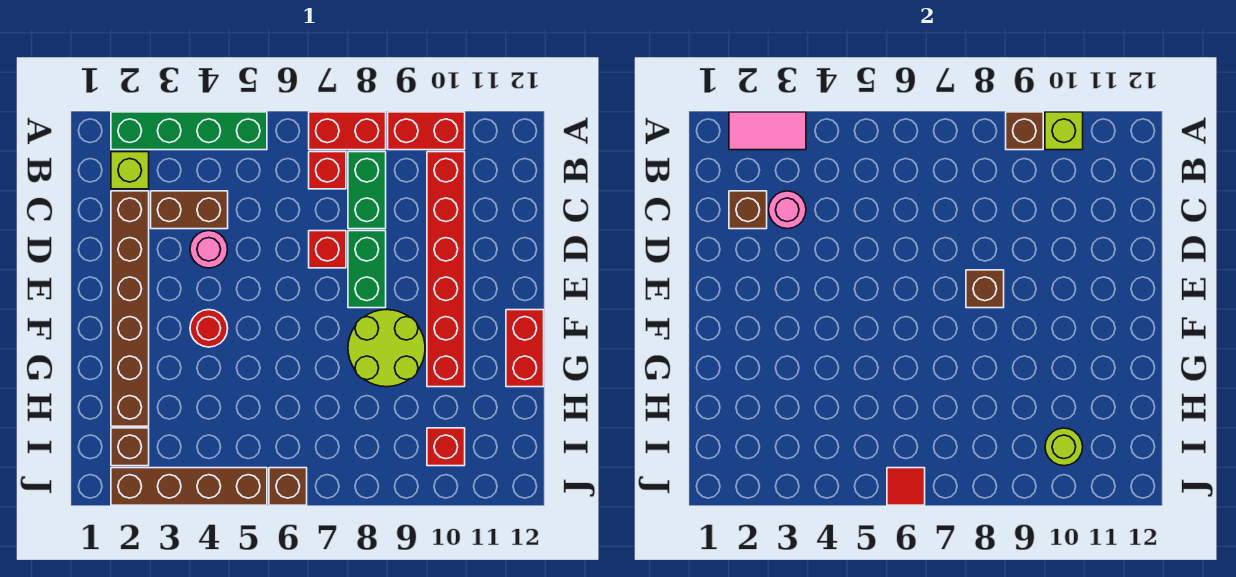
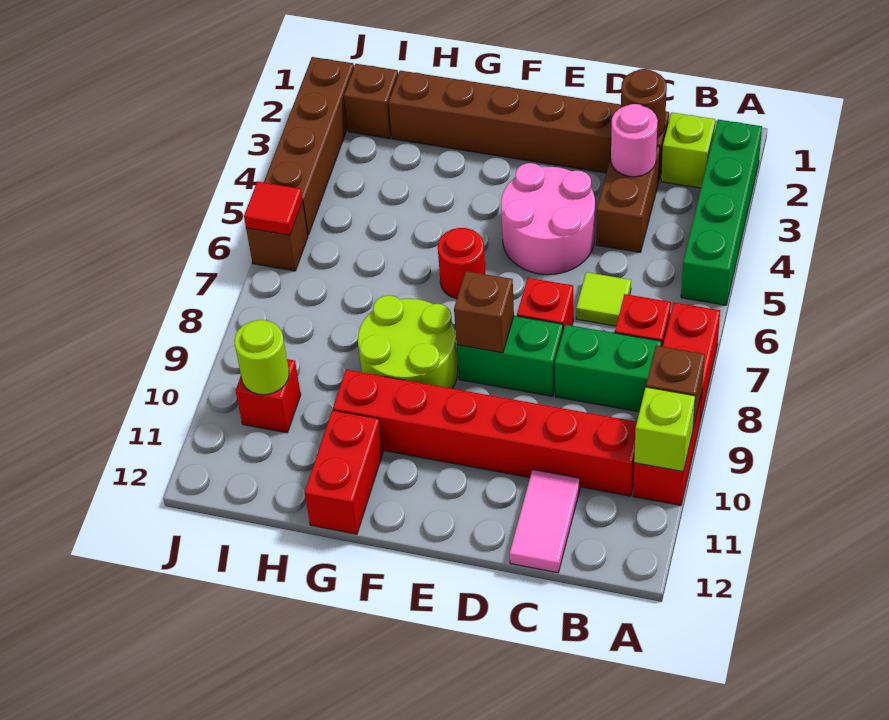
pink tile A2:A3 level 2 -> pink tile C11:C12 level 1
brown brick C2 level 2 -> brown round brick C2 level 2
none -> lime tile C6 level 1
pink round brick D4 level 1 -> pink round brick D4:E5 level 1
red round brick F4 level 1 -> red round brick F6 level 1
red brick F12:G12 level 1 -> red brick G11:G12 level 1

